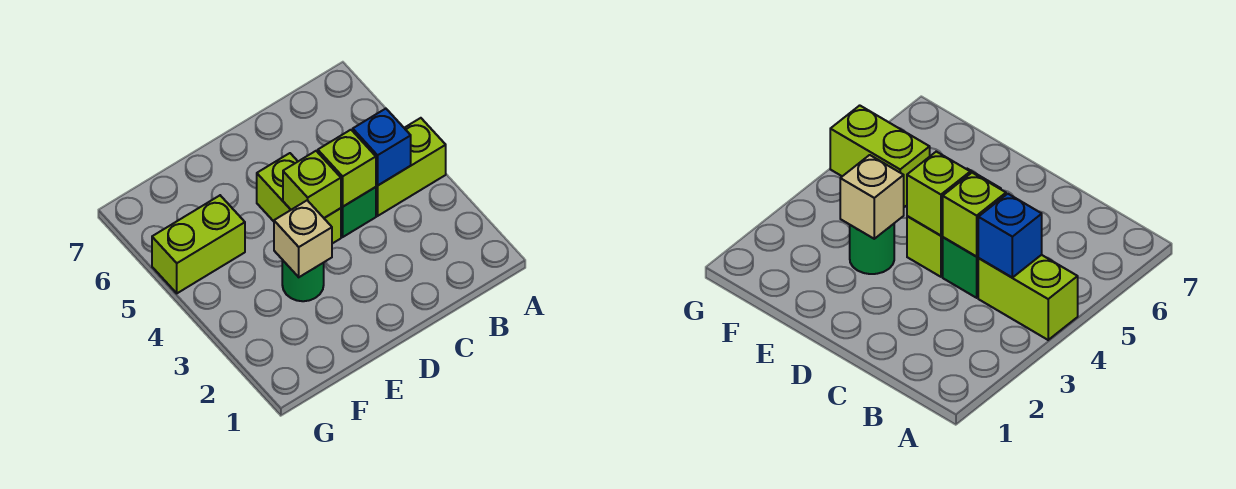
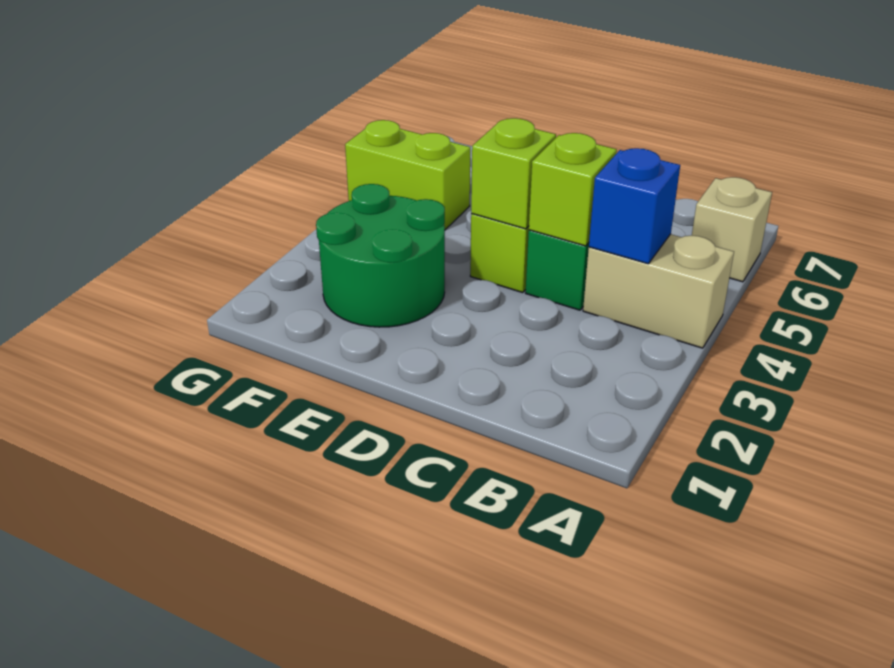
lime brick A4:B4 level 1 -> tan brick A4:B4 level 1
green round brick E3 level 1 -> green round brick E2:F3 level 1
tan brick E3 level 2 -> tan brick A6 level 1

